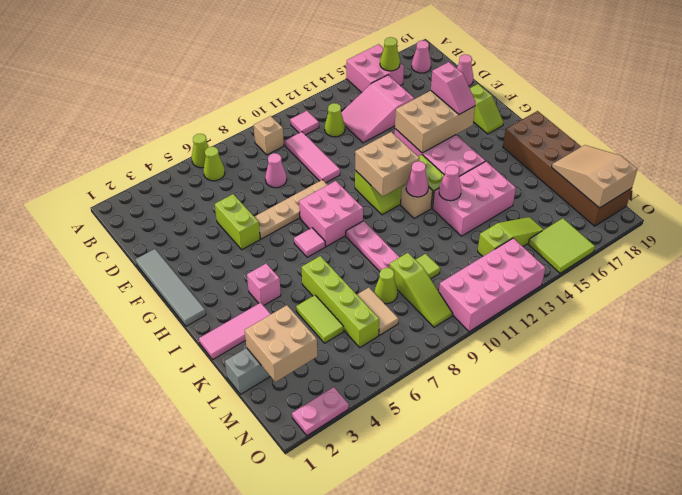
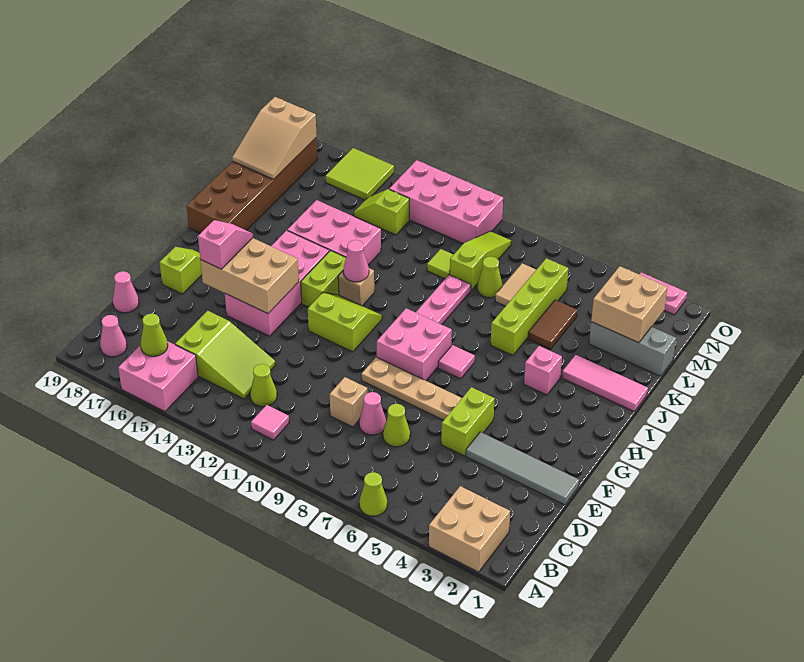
lime cone B6 level 1 -> lime cone D7 level 1
tan brick B9 level 1 -> tan brick D9 level 1
pink tile C10:E10 level 1 -> none
pink slope C13:D15 level 1 top 15 -> lime slope C13:D15 level 1 top 15
grey tile E1:H1 level 1 -> grey tile E1:E4 level 1
tan brick G11:H12 level 2 -> tan brick A2:B3 level 1
pink cone J13 level 2 -> none
lime tile K5:L5 level 1 -> brown tile K5:L5 level 1
lime slope M13:M15 level 1 top 13 -> lime slope M13:M14 level 1 top 13

